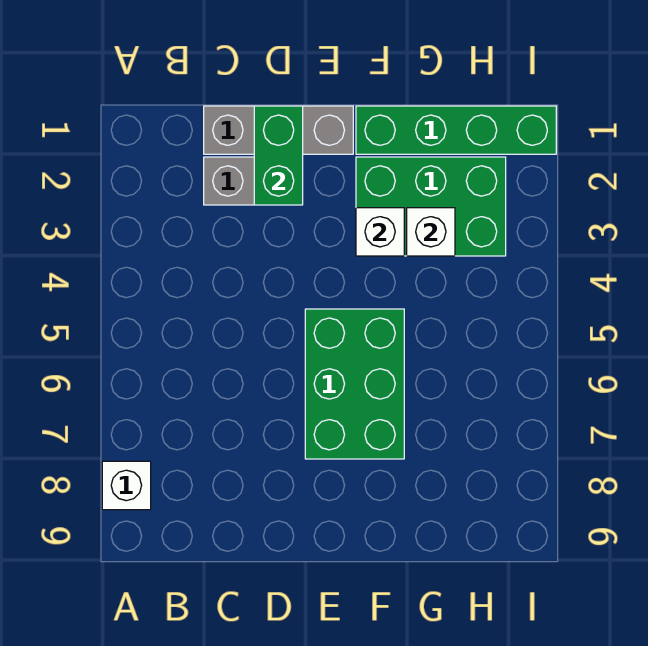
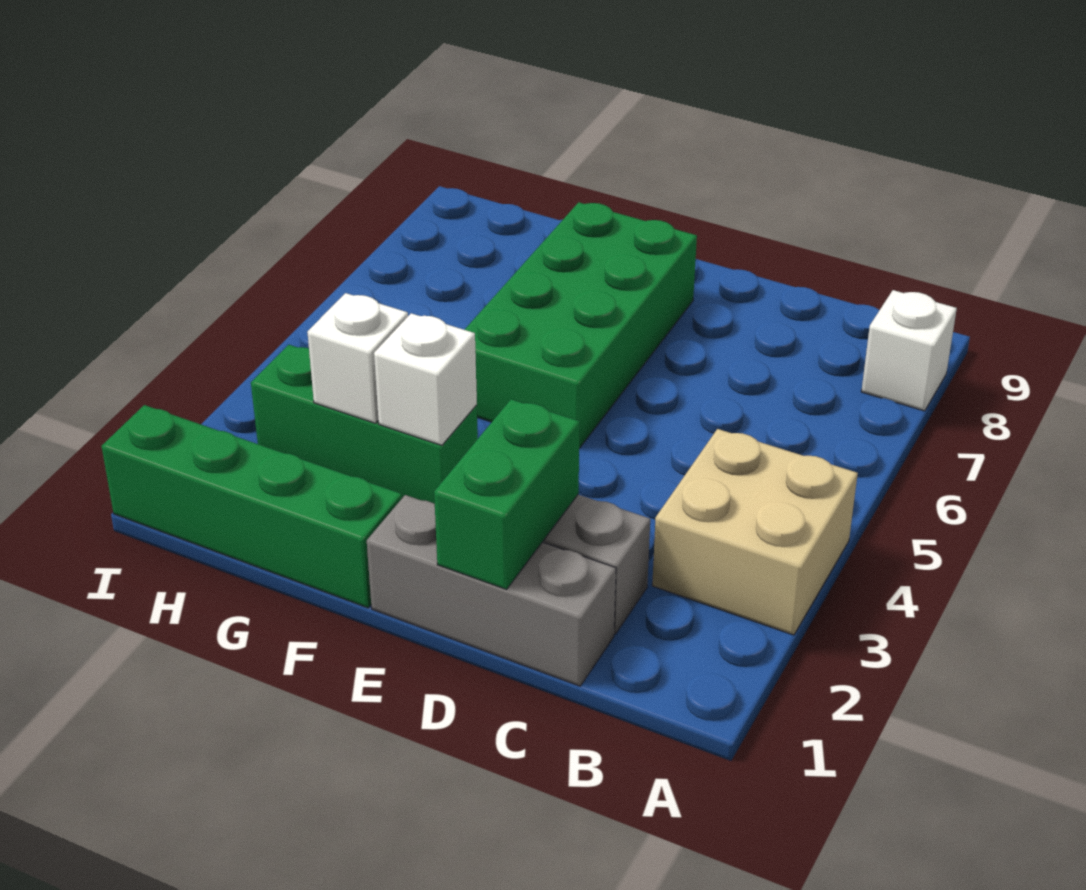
none -> tan brick A3:B4 level 1
green brick E5:F7 level 1 -> green brick E5:F8 level 1
green brick F2:H3 level 1 -> green brick F3:H3 level 1

